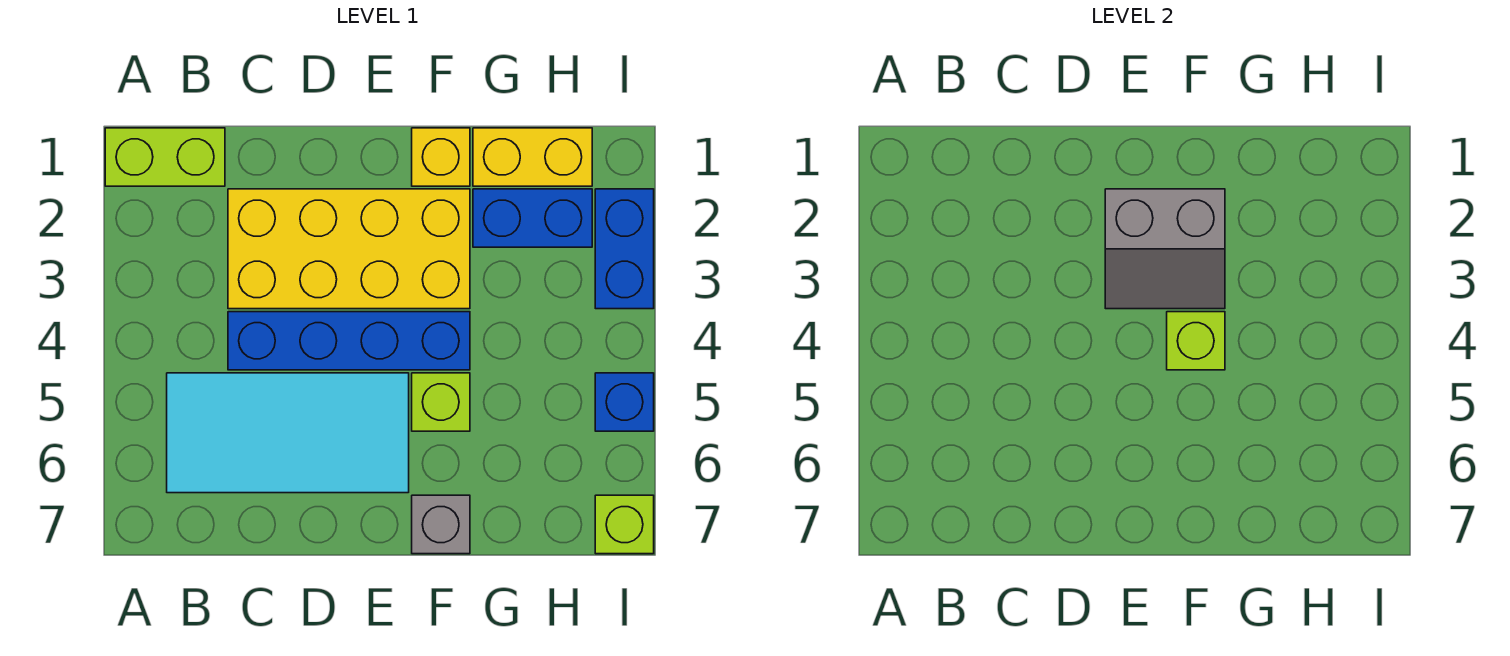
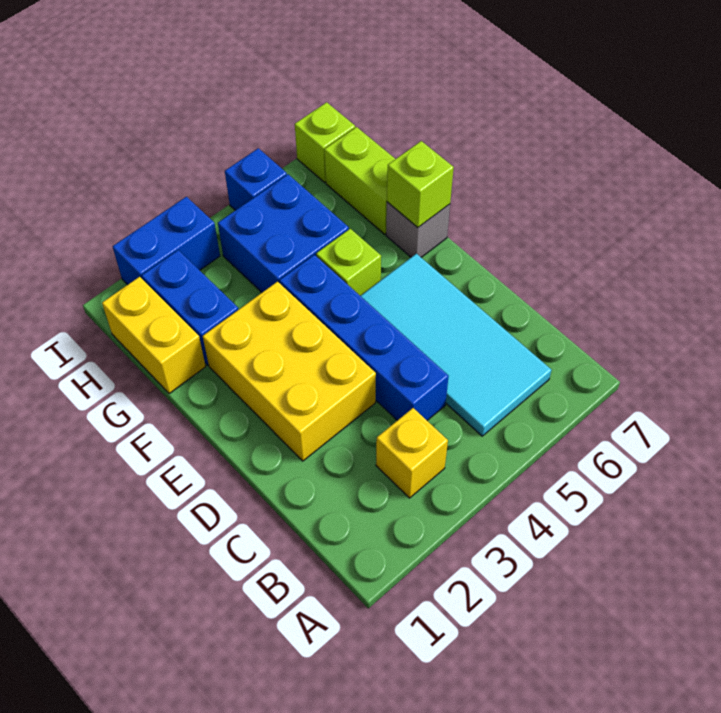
lime brick A1:B1 level 1 -> lime brick G7:H7 level 1
yellow brick C2:F3 level 1 -> yellow brick D2:F3 level 1
grey slope E2:F3 level 2 top 2 -> none
yellow brick F1 level 1 -> yellow brick B3 level 1
lime brick F4 level 2 -> lime brick F7 level 2
none -> blue brick G4:H5 level 1

